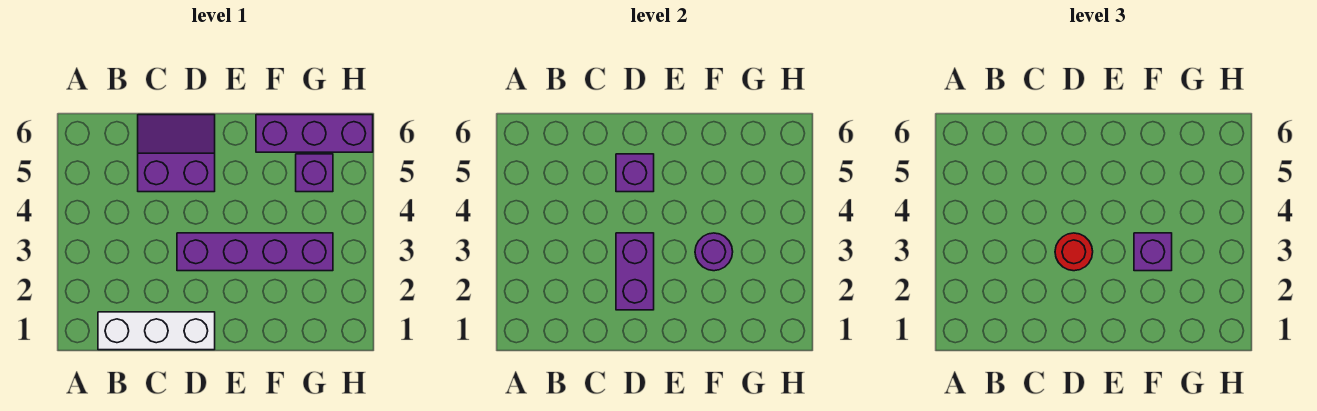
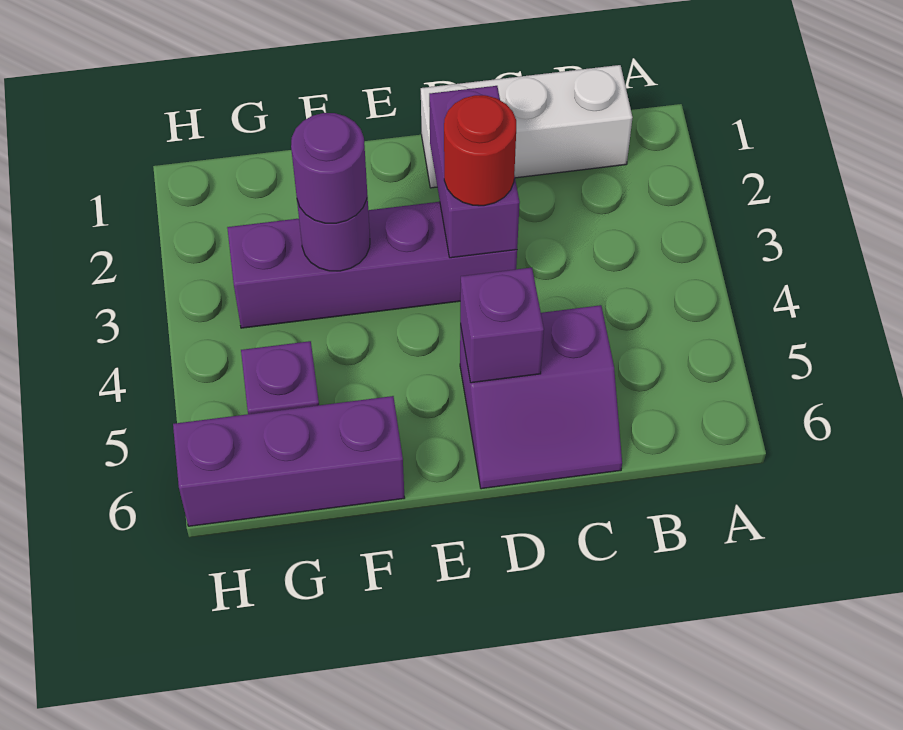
purple brick F3 level 3 -> purple round brick F3 level 3

